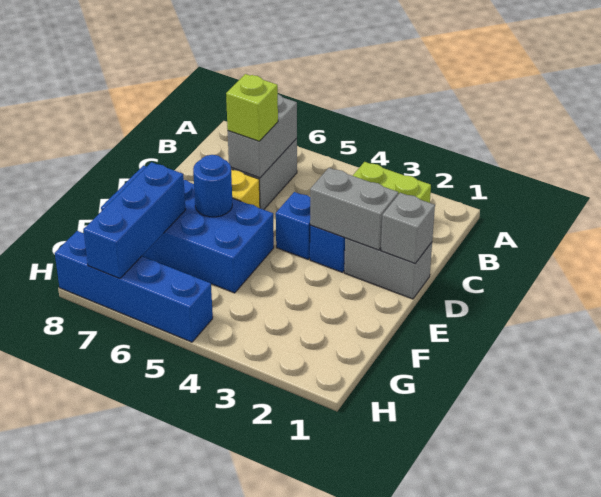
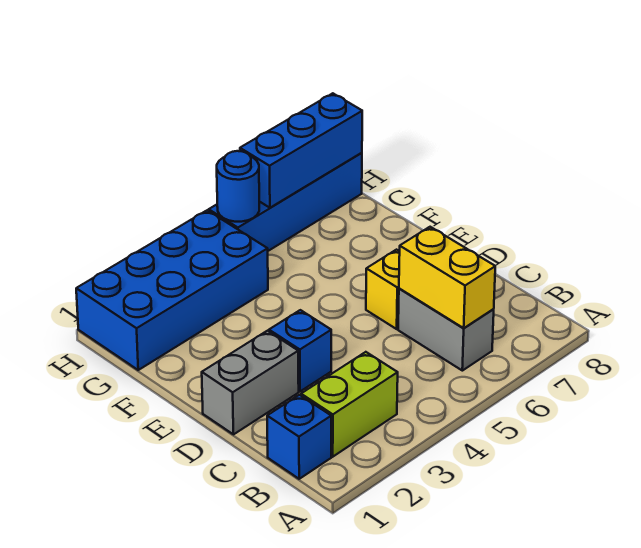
grey brick B6:C6 level 2 -> yellow brick B6:C6 level 2
lime brick C6 level 3 -> none
grey brick D1 level 2 -> none
grey brick D2:D3 level 2 -> none
blue brick D4 level 1 -> blue brick B1 level 1
blue brick E5:F8 level 1 -> blue brick G1:H4 level 1
blue round brick E6 level 2 -> blue round brick H5 level 2
blue brick F7:H7 level 2 -> blue brick H6:H8 level 2

